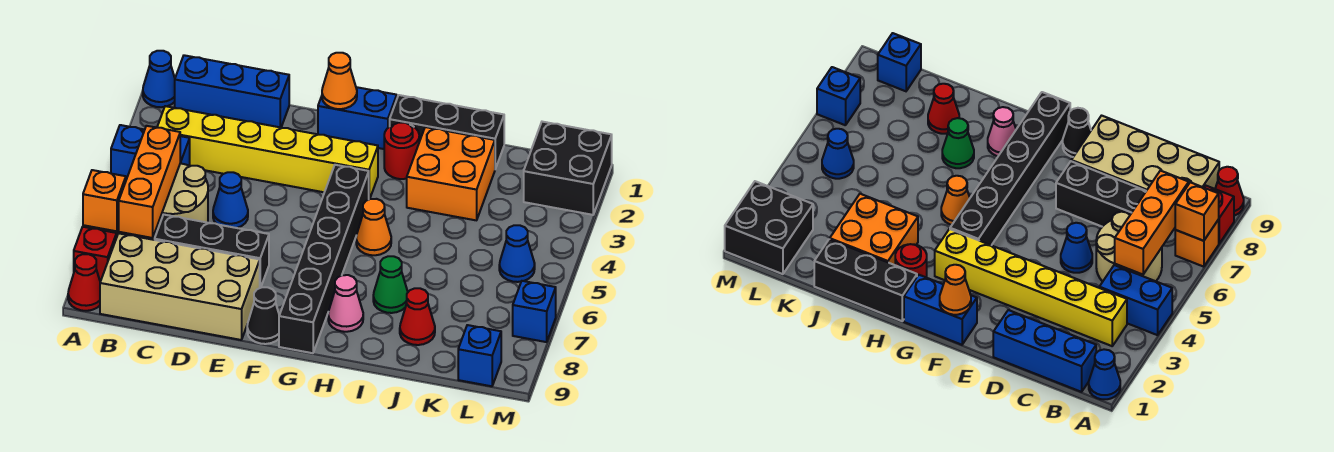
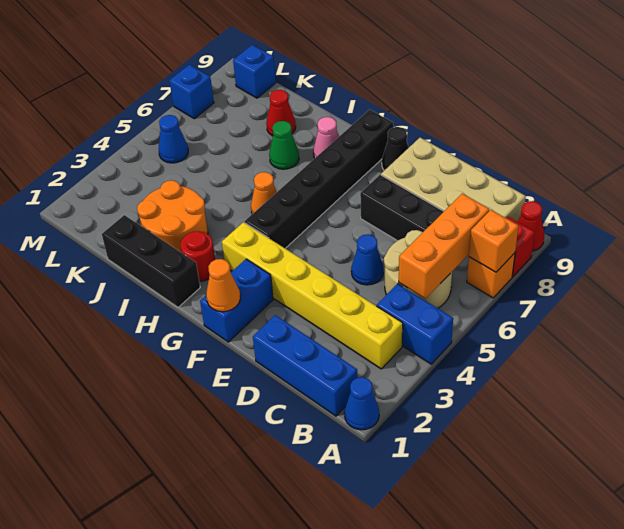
blue brick F1:G1 level 1 -> blue brick F1:F2 level 1
orange brick I2:J3 level 1 -> orange round brick I2:J3 level 1
black brick L1:M2 level 1 -> none

